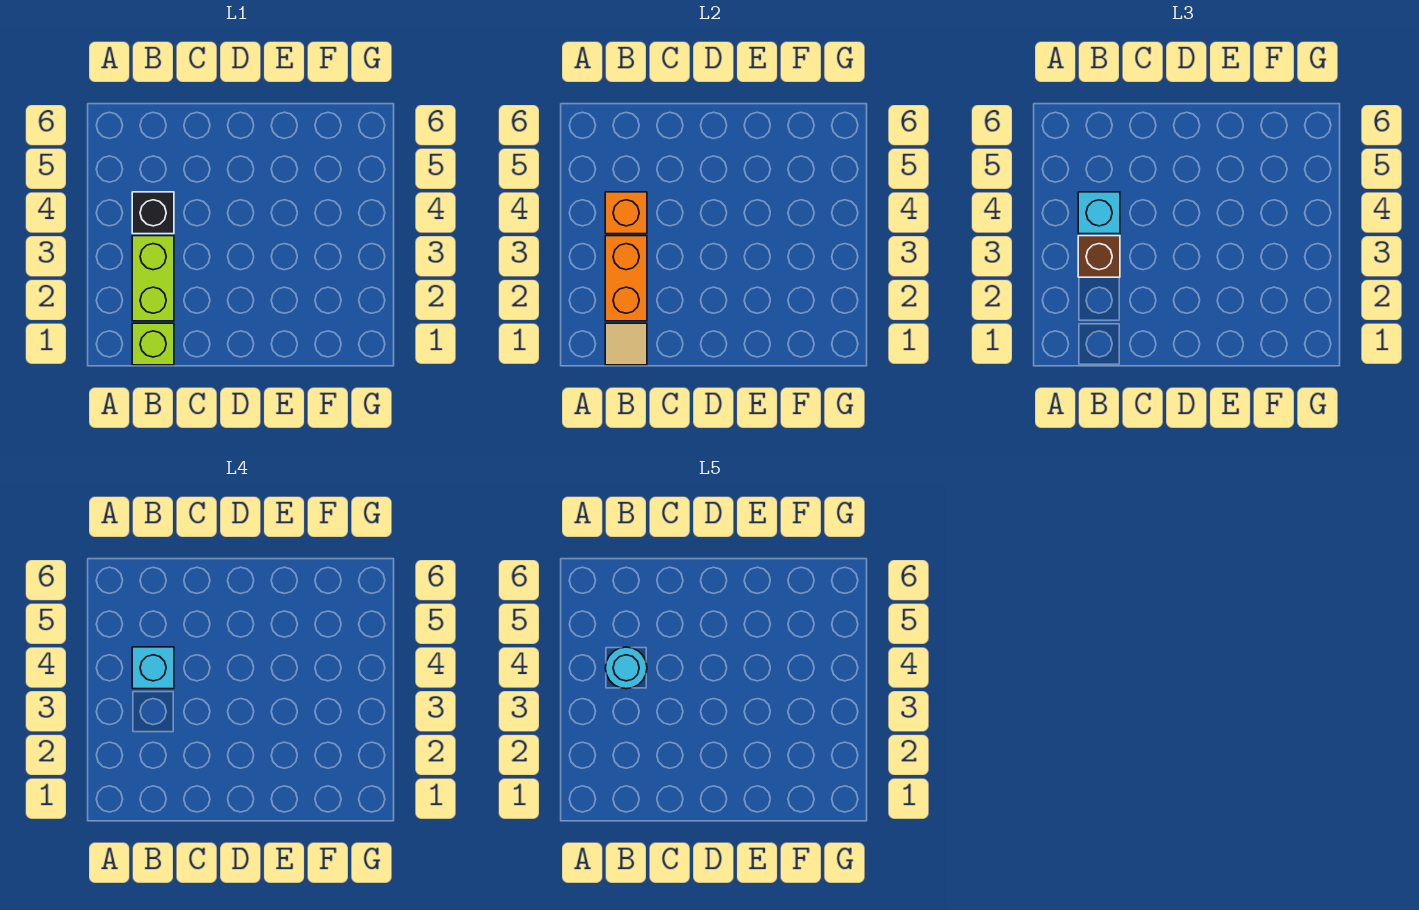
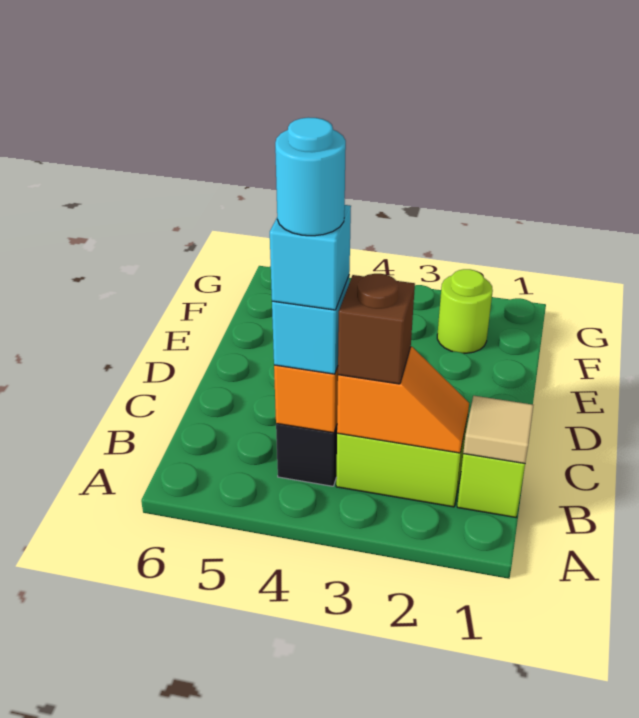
orange brick B2:B3 level 2 -> orange slope B2:B3 level 2 top 3
none -> lime round brick F2 level 1

